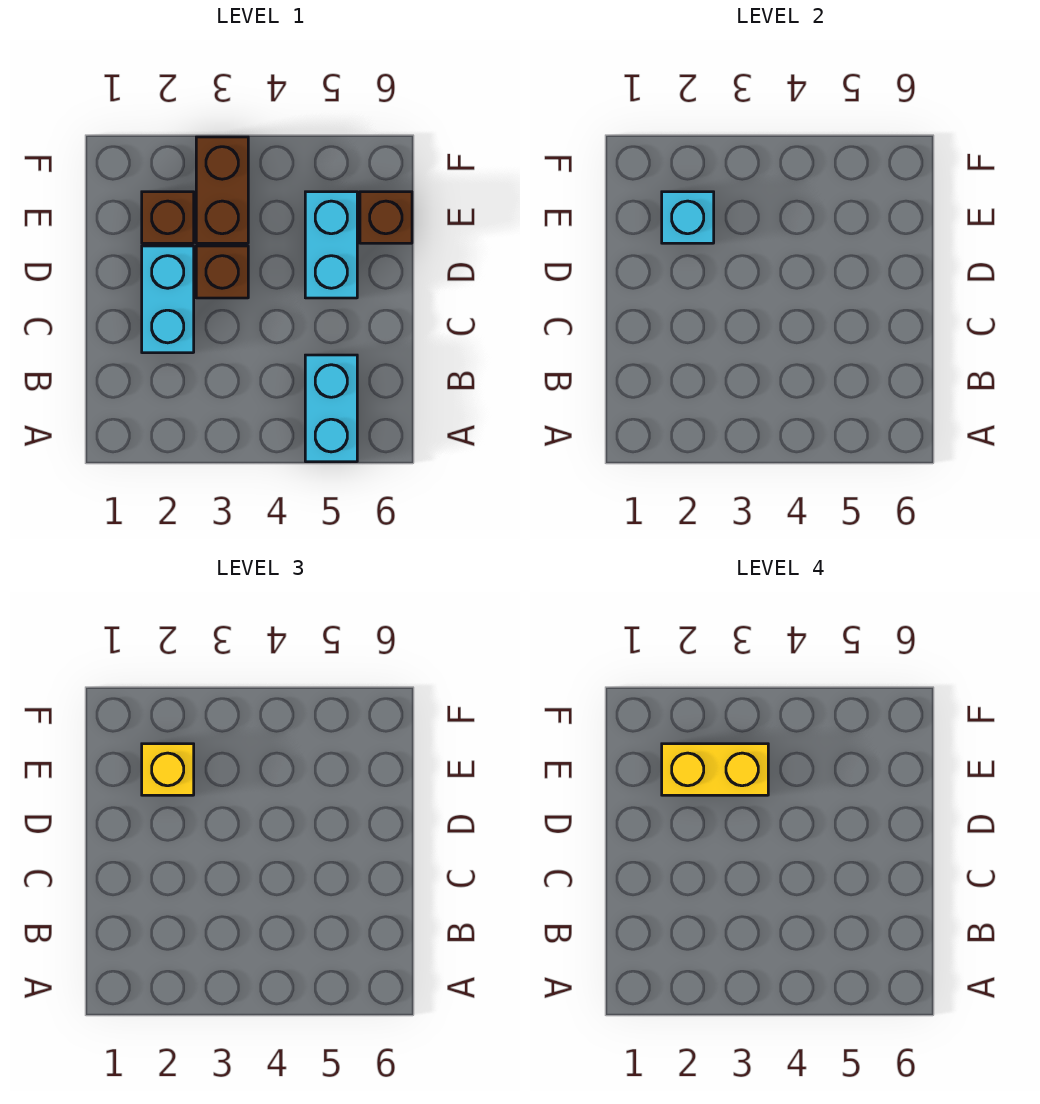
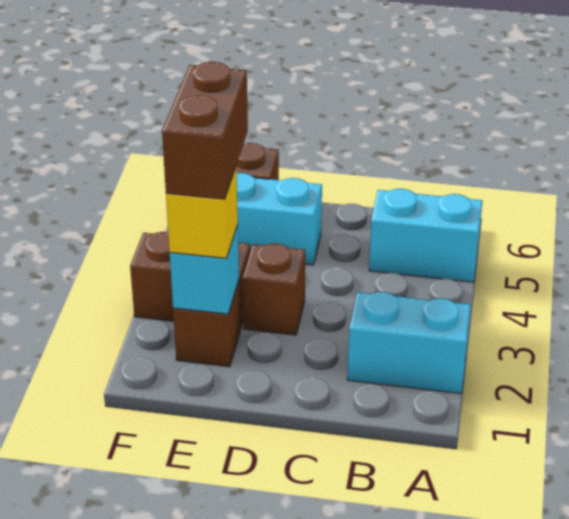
cyan brick C2:D2 level 1 -> cyan brick A2:B2 level 1
yellow brick E2:E3 level 4 -> brown brick E2:E3 level 4

